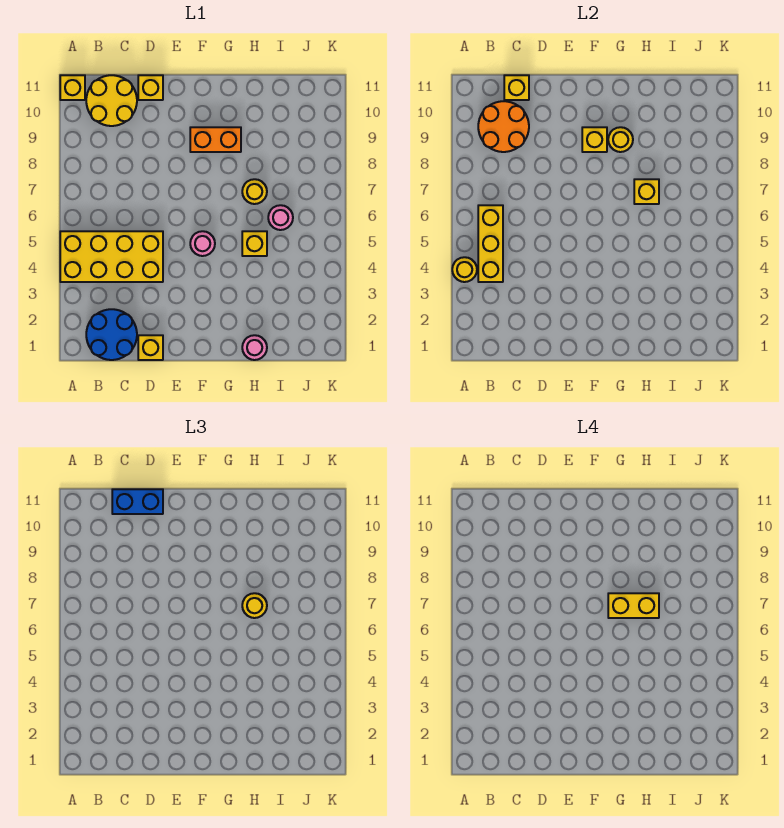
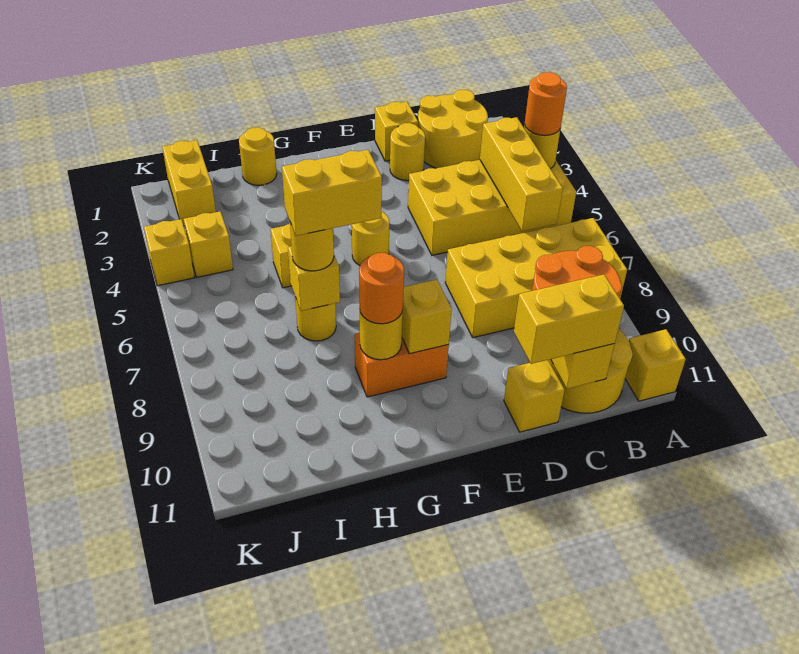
none -> orange round brick A4 level 3
none -> yellow brick A7:D8 level 1
blue round brick B1:C2 level 1 -> yellow round brick B1:C2 level 1
blue brick C11:D11 level 3 -> yellow brick C11:D11 level 3
none -> yellow round brick D2 level 1
pink round brick F5 level 1 -> yellow round brick F5 level 1
none -> orange round brick G9 level 3
pink round brick H1 level 1 -> yellow round brick H1 level 1
pink round brick I6 level 1 -> none
none -> yellow brick J1:J2 level 1
none -> yellow brick J4 level 1
none -> yellow brick K4 level 1

